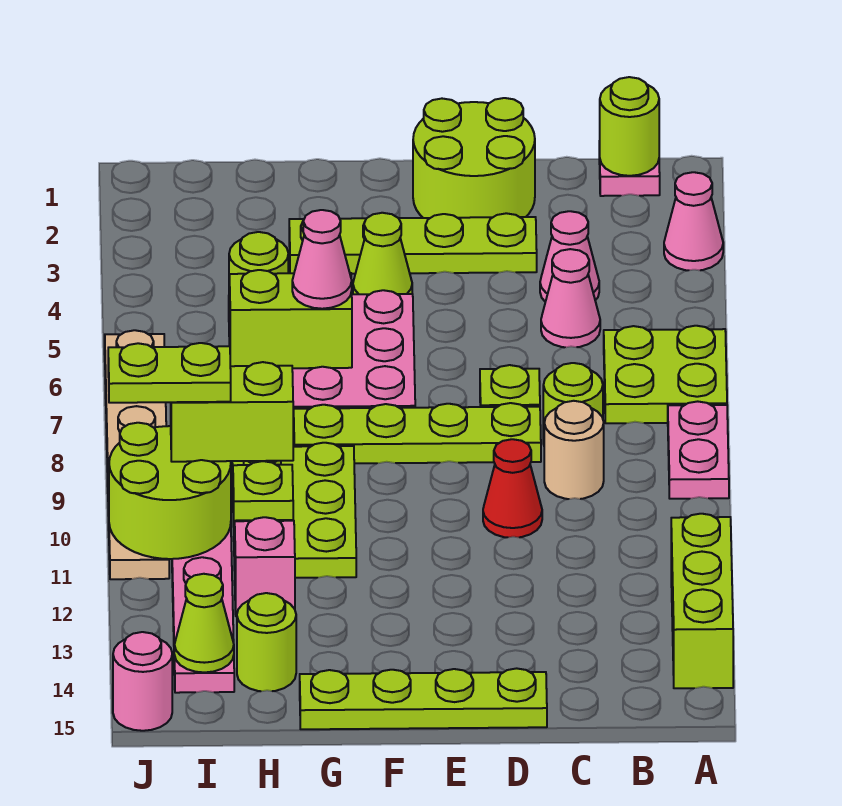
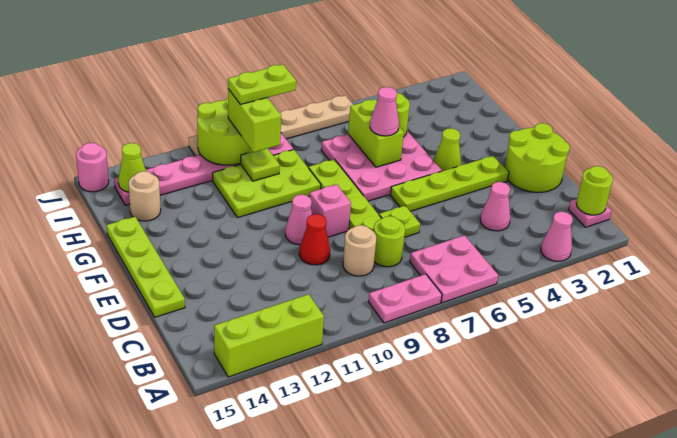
lime plate A6:B7 level 1 -> pink plate A6:B7 level 1
pink cone C5 level 1 -> pink cone E10 level 1
lime plate D3:G3 level 1 -> lime plate E3:E6 level 1
pink brick H12 level 1 -> pink brick E9 level 1
lime round brick H14 level 1 -> tan round brick H14 level 1
lime plate I10:J10 level 4 -> lime plate I9:I10 level 4

